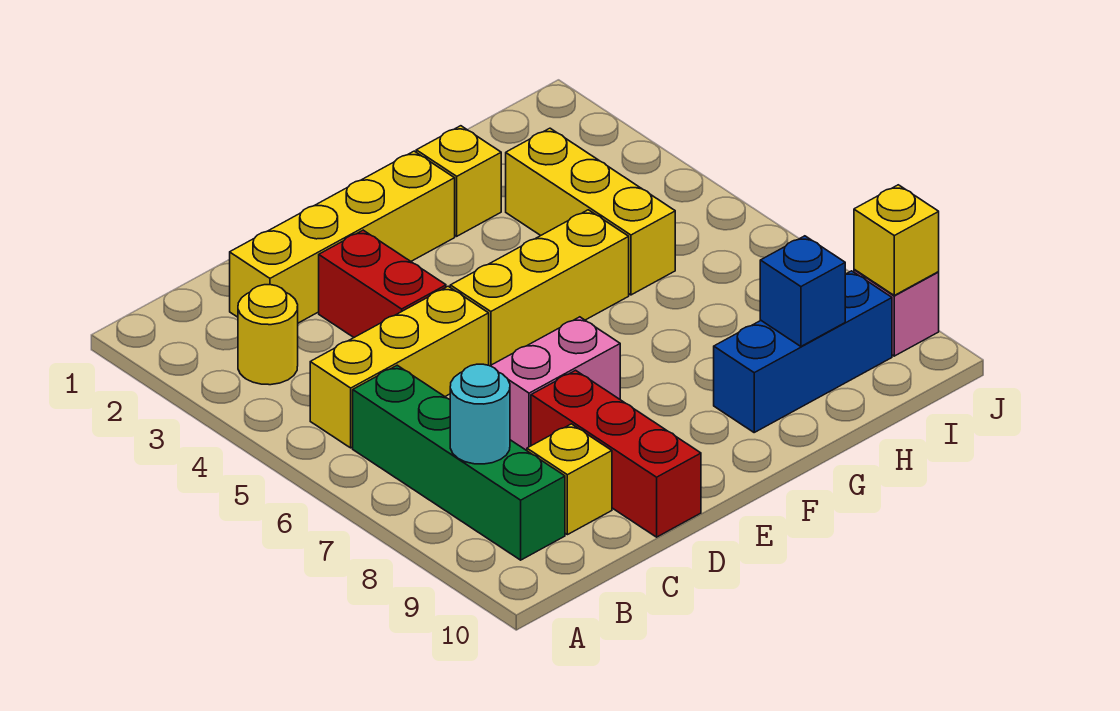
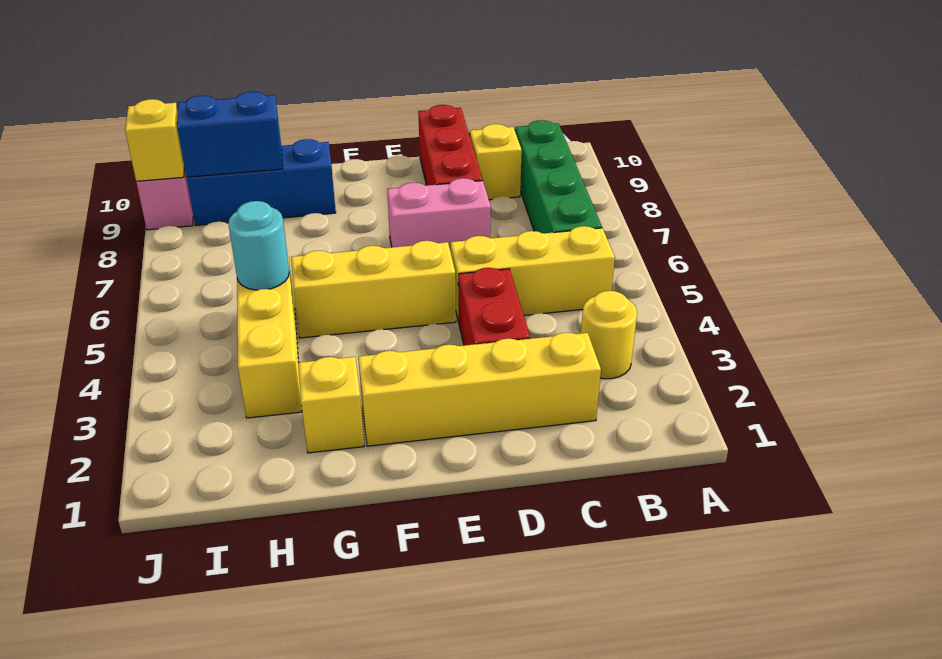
cyan round brick B8 level 2 -> cyan round brick H5 level 2
blue brick H9 level 2 -> blue brick H9:I9 level 2

